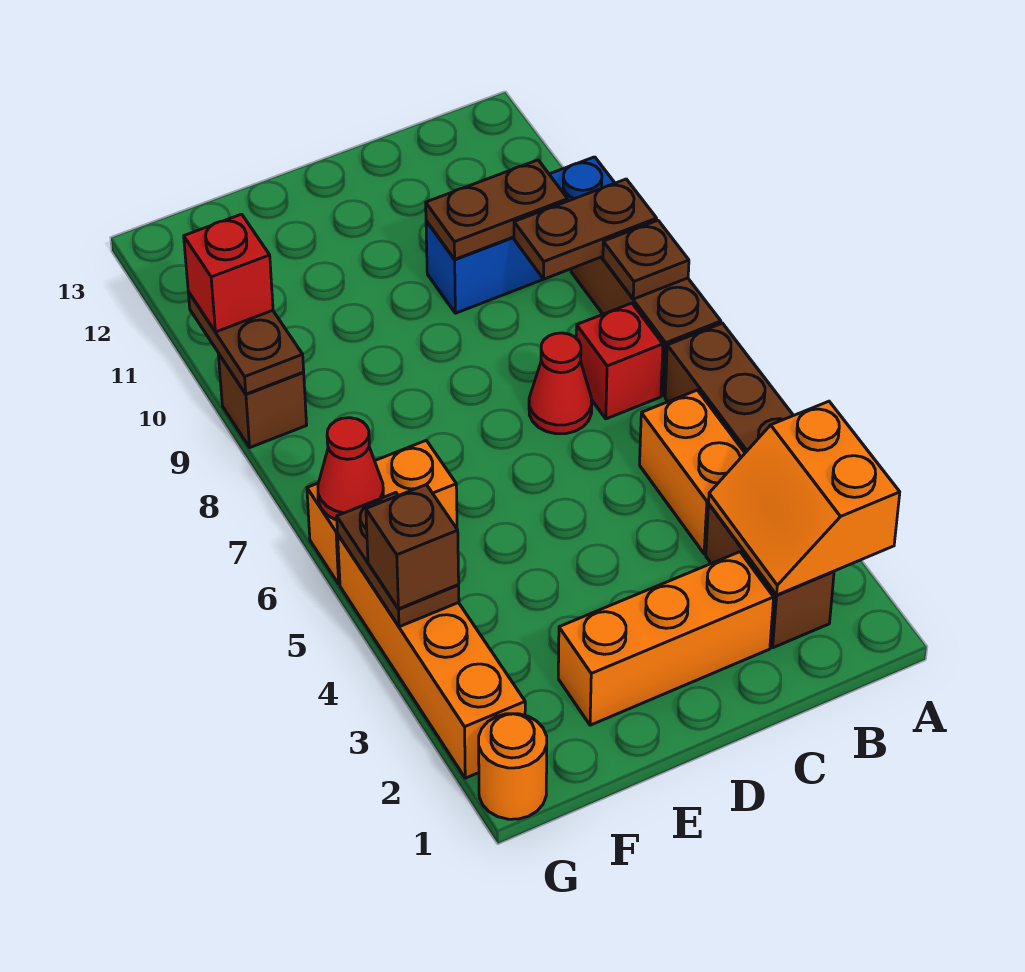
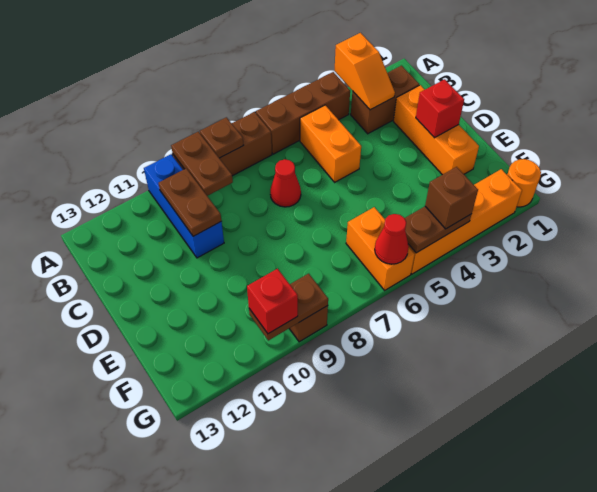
orange slope A2:B3 level 2 top A -> orange slope A3:B3 level 2 top A
orange brick B4:B5 level 1 -> orange brick B5:C5 level 1
red brick B7 level 1 -> red brick D2 level 2

